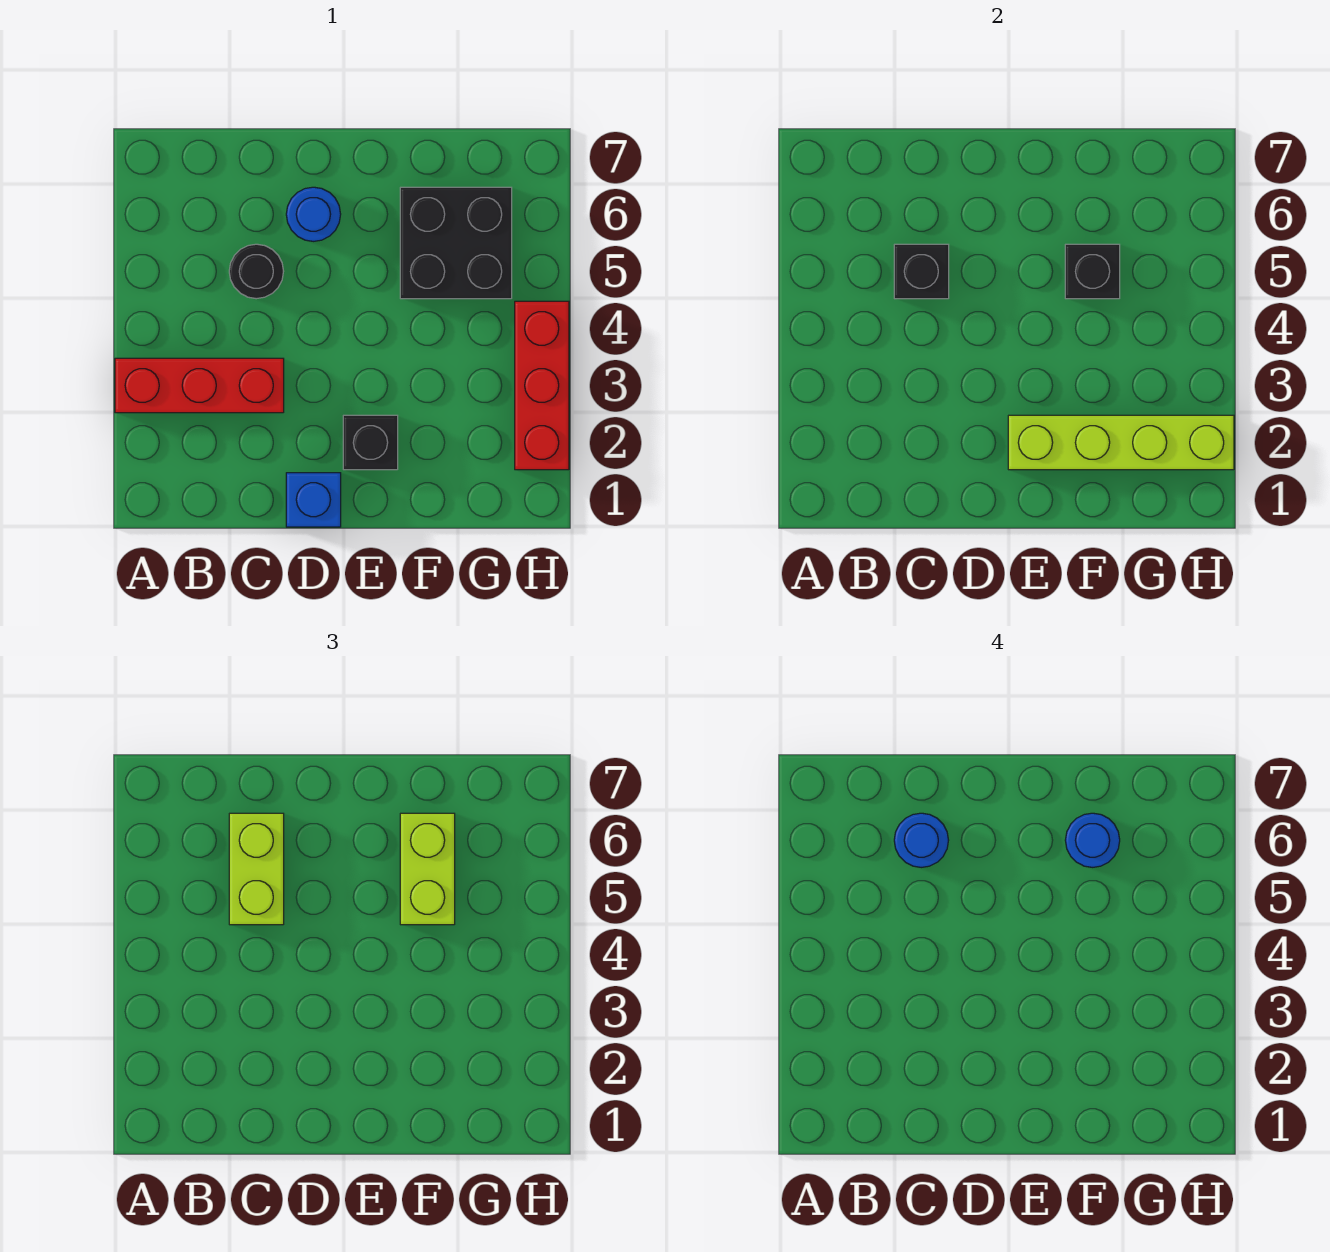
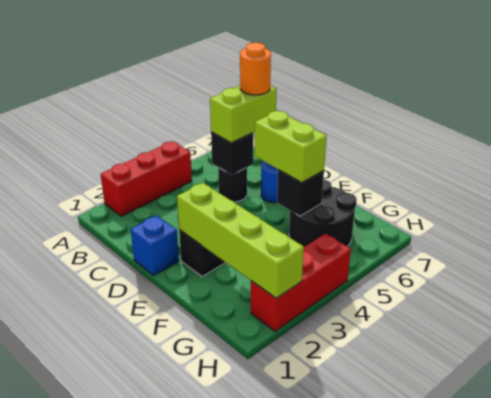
red brick A3:C3 level 1 -> red brick A2:A4 level 1
blue round brick C6 level 4 -> orange round brick C6 level 4
black brick F5:G6 level 1 -> black round brick F5:G6 level 1
lime brick F5:F6 level 3 -> lime brick E5:F5 level 3
blue round brick F6 level 4 -> none

